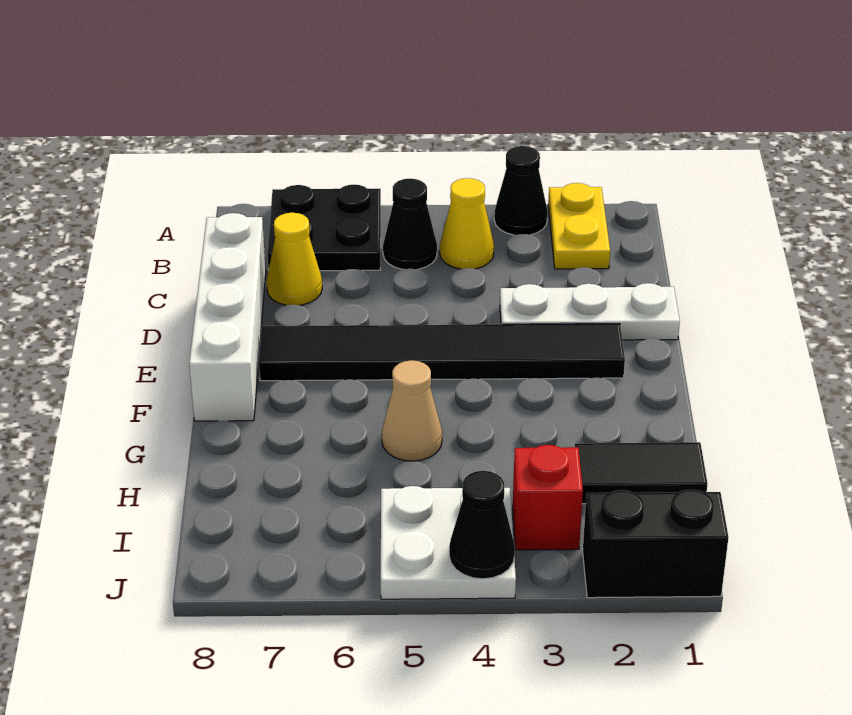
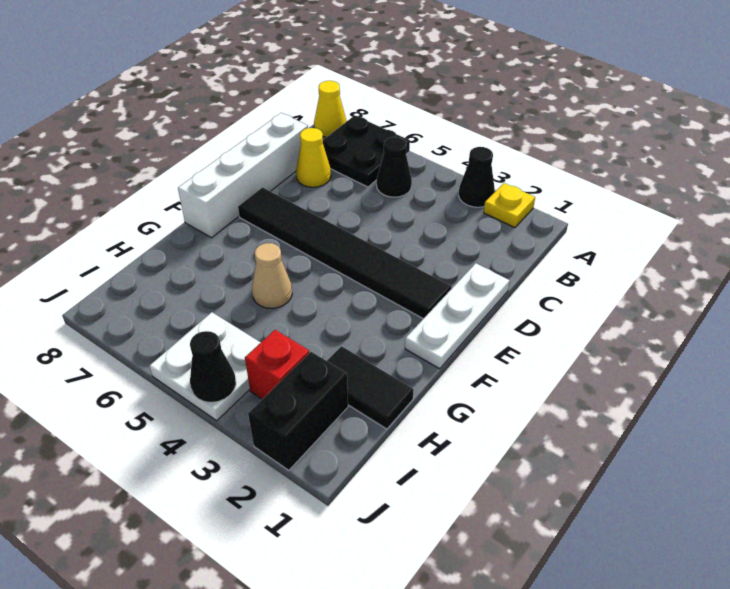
yellow plate A2:B2 level 1 -> yellow plate A2 level 1
yellow cone B4 level 1 -> yellow cone A8 level 1
white plate D1:D3 level 1 -> white plate D1:F1 level 1
black brick J1:J2 level 1 -> black brick I2:J2 level 1

